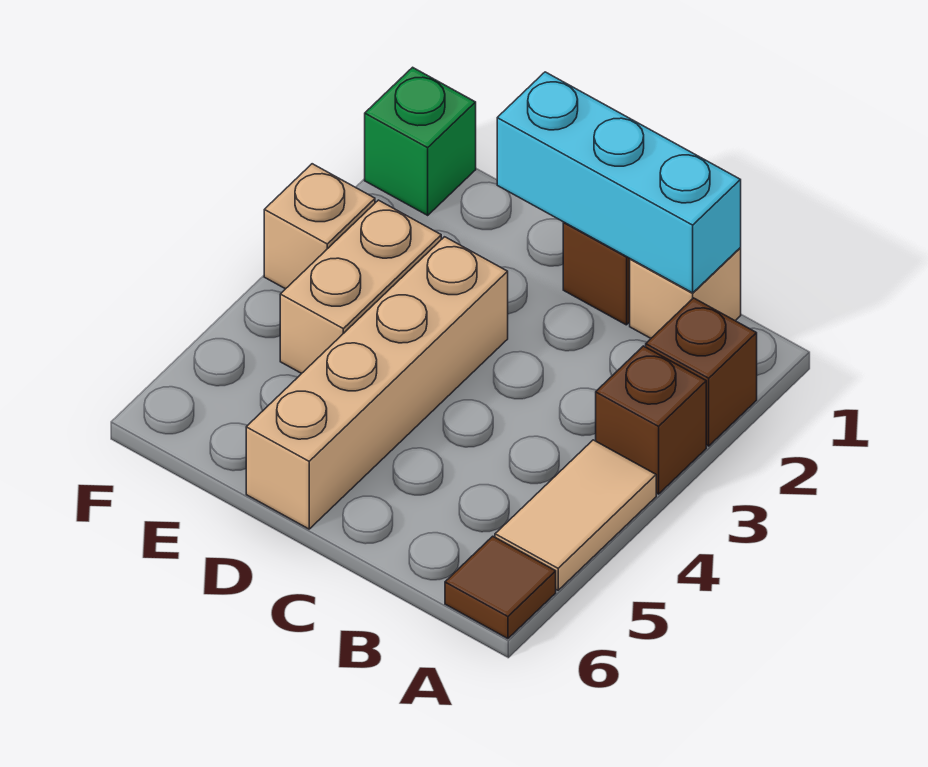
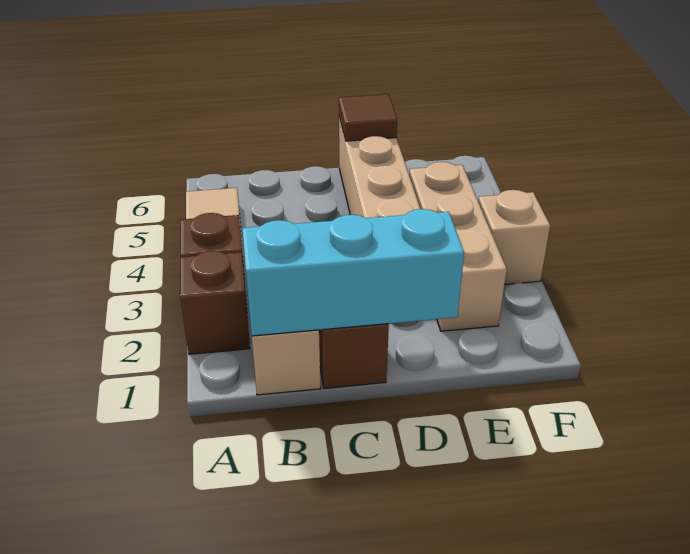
brown tile A6 level 1 -> brown tile D6 level 2
tan brick E3:E4 level 1 -> tan brick E2:E4 level 1
green brick F1 level 1 -> none

